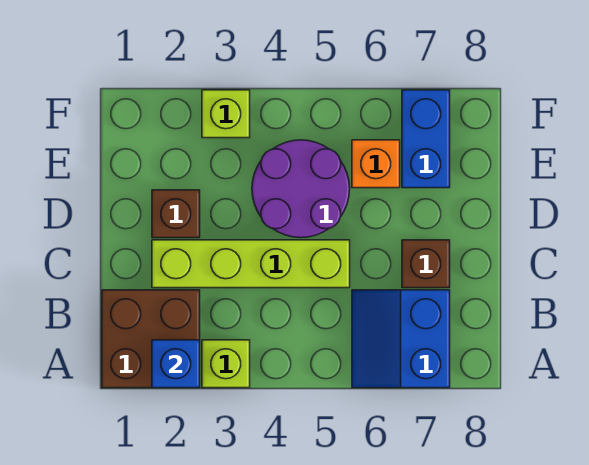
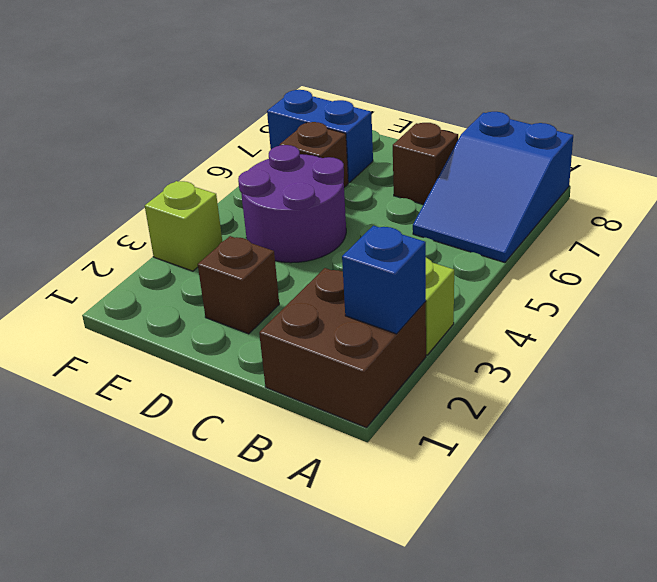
blue slope A6:B7 level 1 top 7 -> blue slope A6:B8 level 1 top 8
lime brick C2:C5 level 1 -> none
orange brick E6 level 1 -> brown brick E6 level 1

